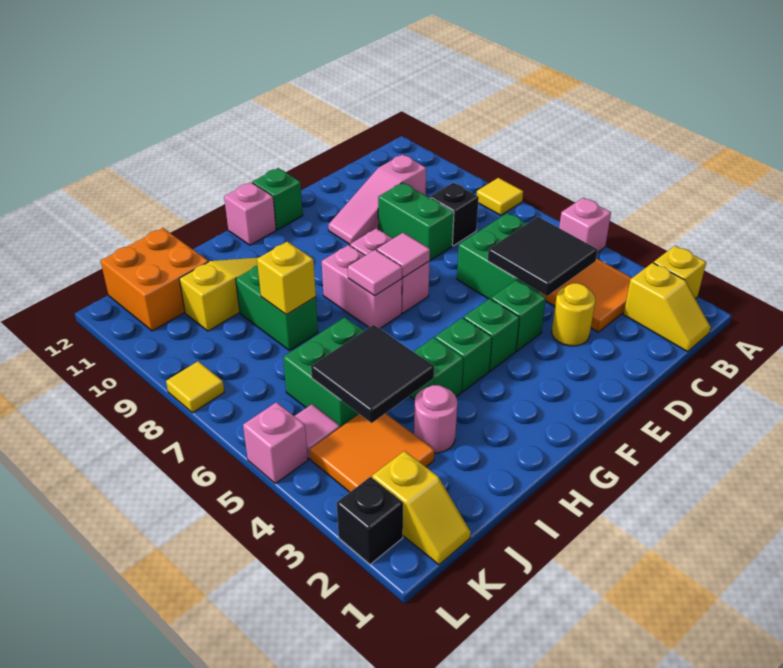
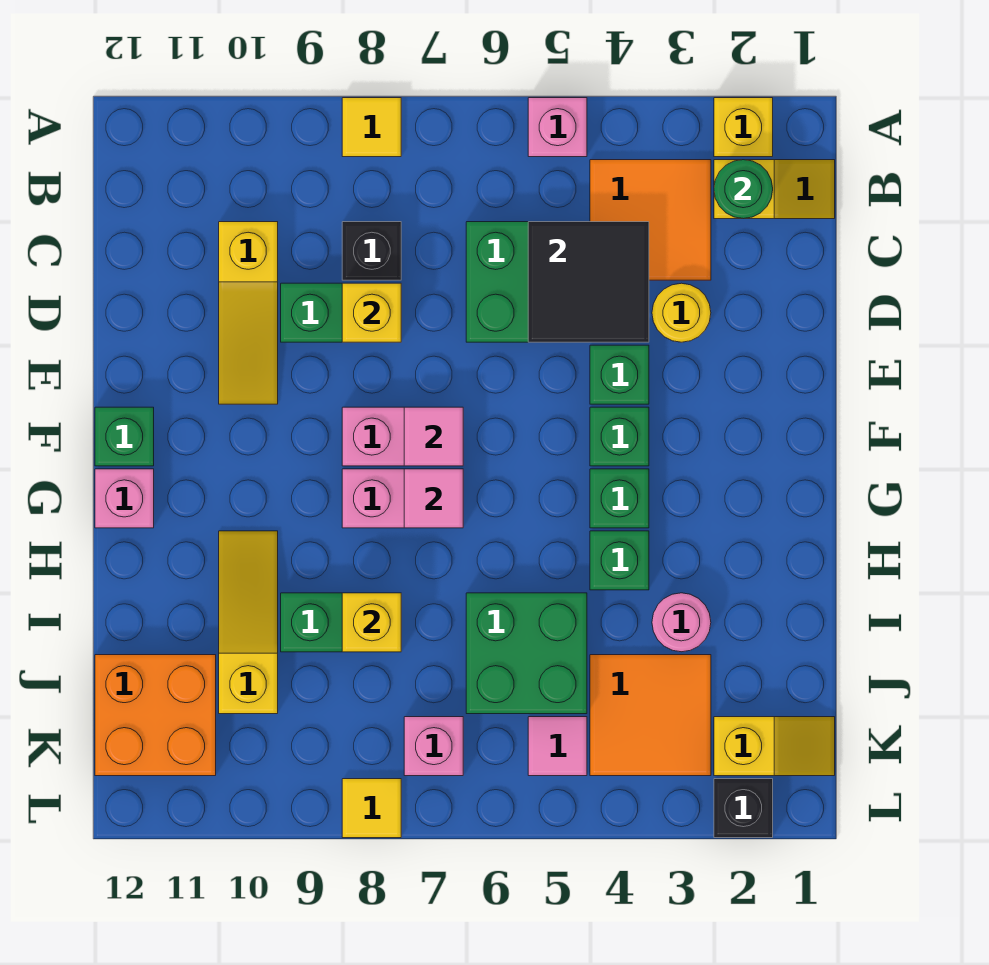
none -> green round brick B2 level 2
pink slope C10:E10 level 1 top C -> yellow slope C10:E10 level 1 top C
none -> yellow brick D8 level 2
black tile I4:J5 level 2 -> none
pink brick L5 level 1 -> pink brick K7 level 1

